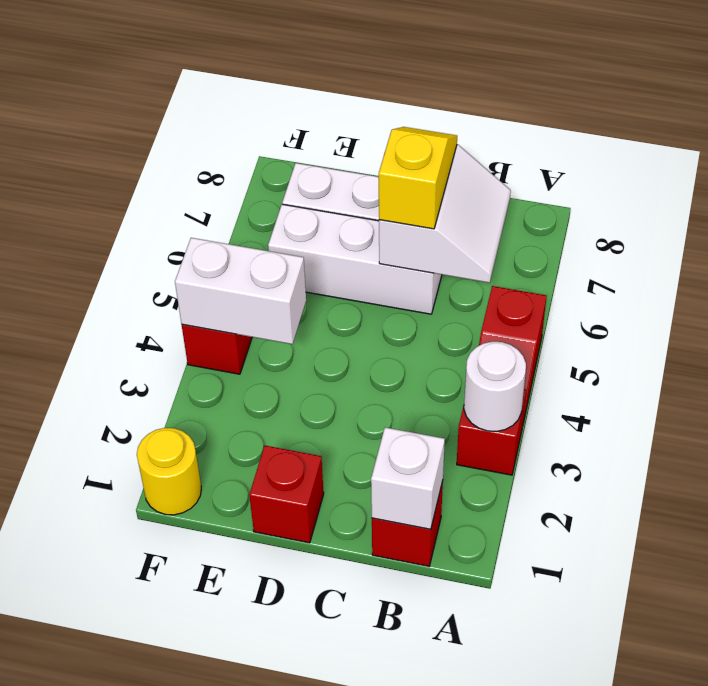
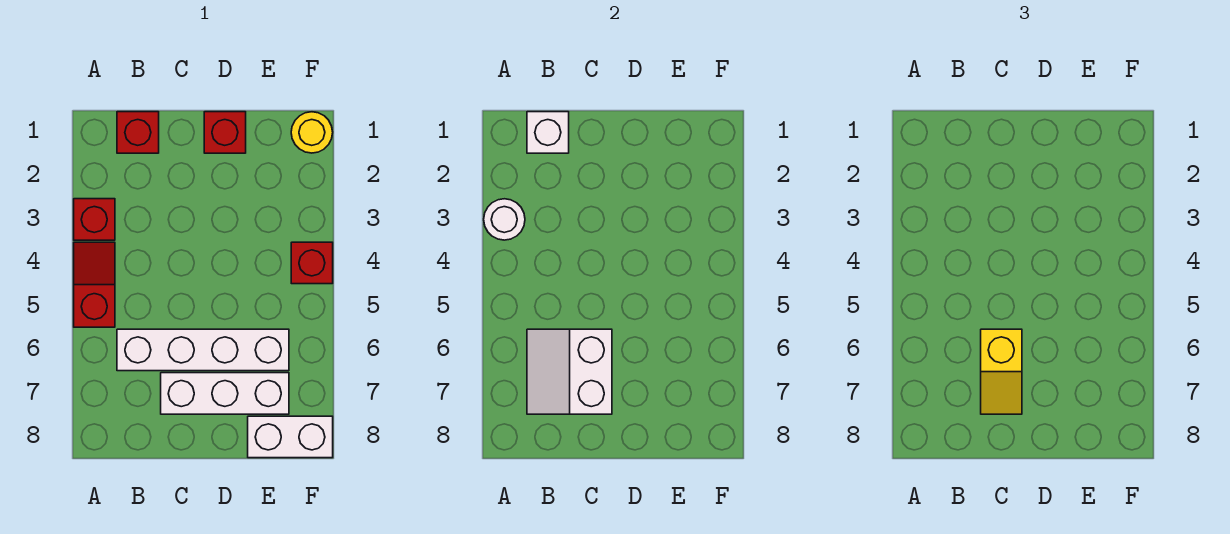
white brick C6:E6 level 1 -> white brick B6:E6 level 1
white brick E4:F4 level 2 -> white brick E8:F8 level 1

